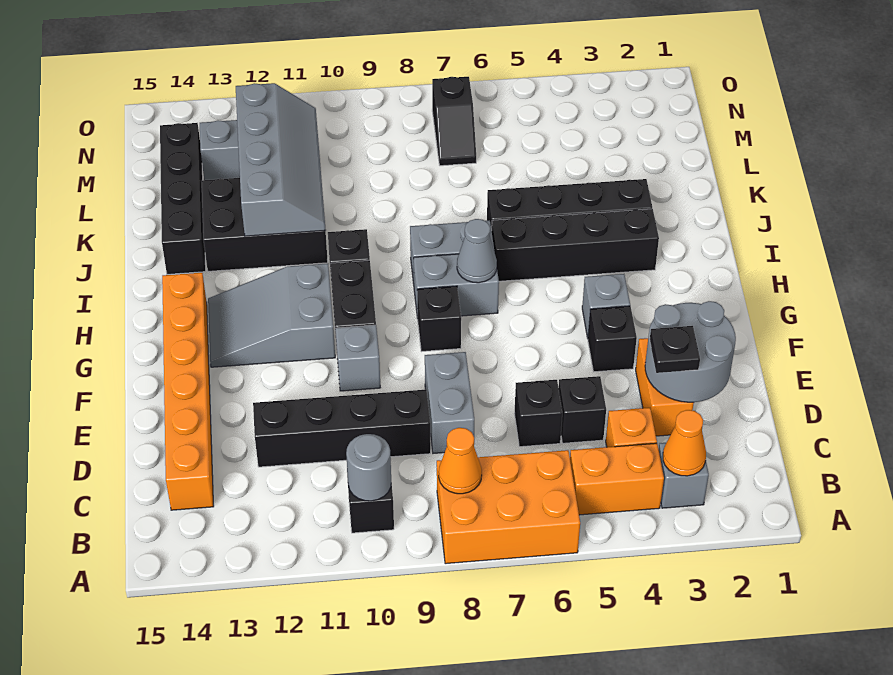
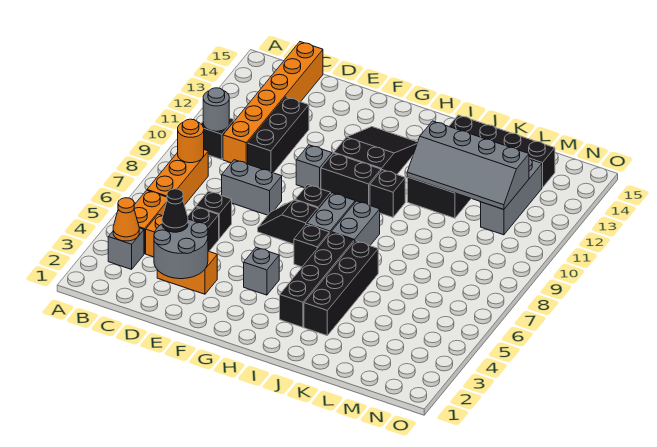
orange brick A6:B8 level 1 -> orange brick B6:B8 level 1
orange cone B8 level 2 -> orange round brick B8 level 2
orange brick C14:H14 level 1 -> orange brick C10:C15 level 1
black plate D3 level 3 -> black cone D3 level 3
black brick D9:D12 level 1 -> black brick D10:D12 level 1
black brick F4 level 1 -> black brick H6 level 1
grey slope G11:H13 level 1 top 11 -> black slope G11:H13 level 1 top 11
grey cone H7 level 2 -> none
black slope M7:N7 level 1 top N -> black slope F7:G7 level 1 top G

